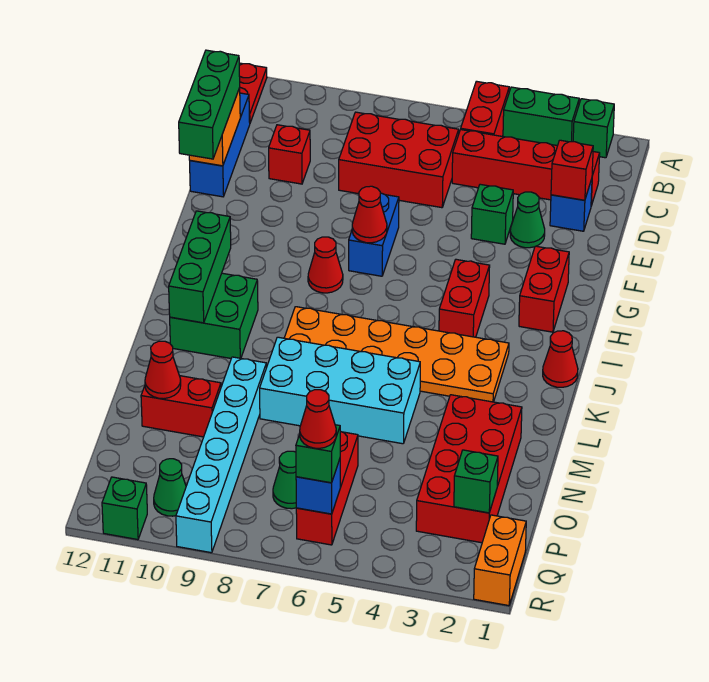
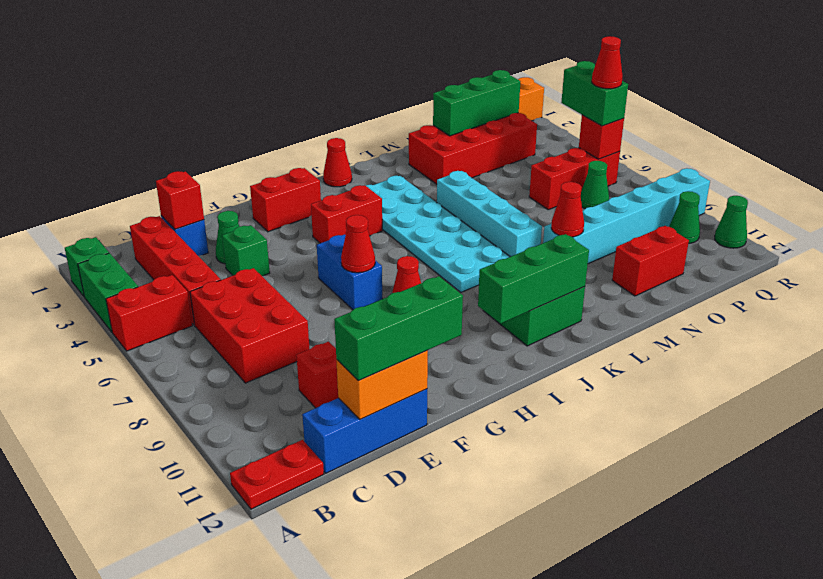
blue brick F7:G7 level 1 -> blue brick G6:G7 level 1
orange plate J3:K8 level 1 -> cyan plate J3:K8 level 1
cyan brick L5:M8 level 1 -> cyan brick L5:L8 level 1
red brick N10:N11 level 1 -> red brick N11:O11 level 1
red cone N11 level 2 -> red cone M9 level 2
green brick P2 level 2 -> green brick N2:P2 level 2
blue brick Q6 level 2 -> red brick Q6 level 2
green brick Q6 level 3 -> green brick Q5:Q6 level 3
green brick R11 level 1 -> green cone R11 level 1

